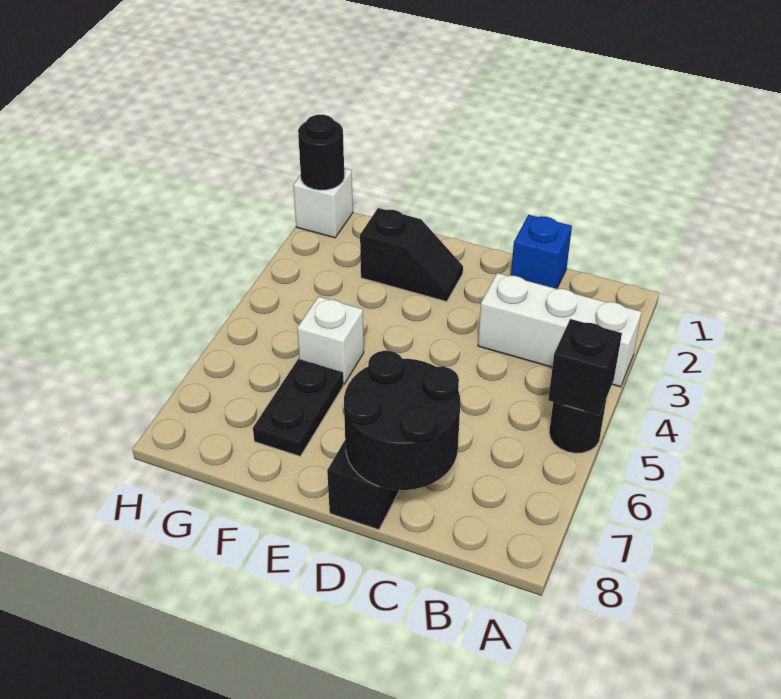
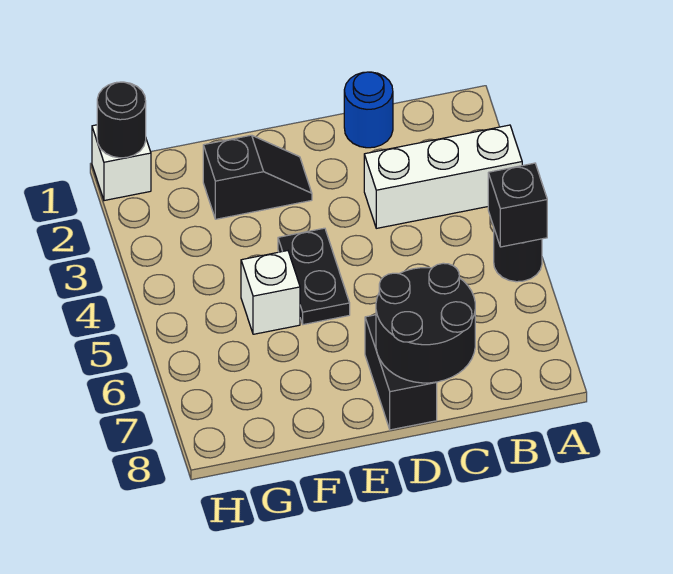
blue brick C1 level 1 -> blue round brick C1 level 1
black plate F6:F7 level 1 -> black plate E4:E5 level 1

